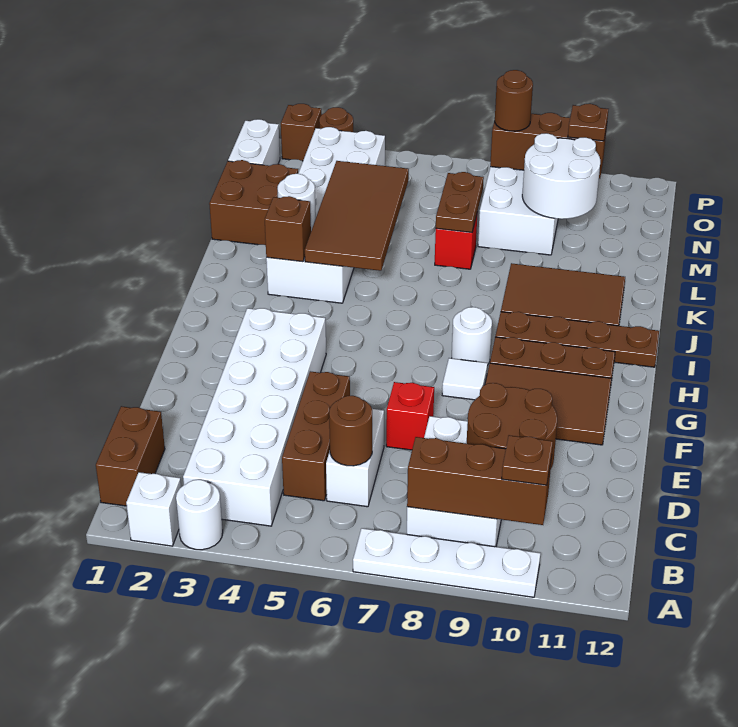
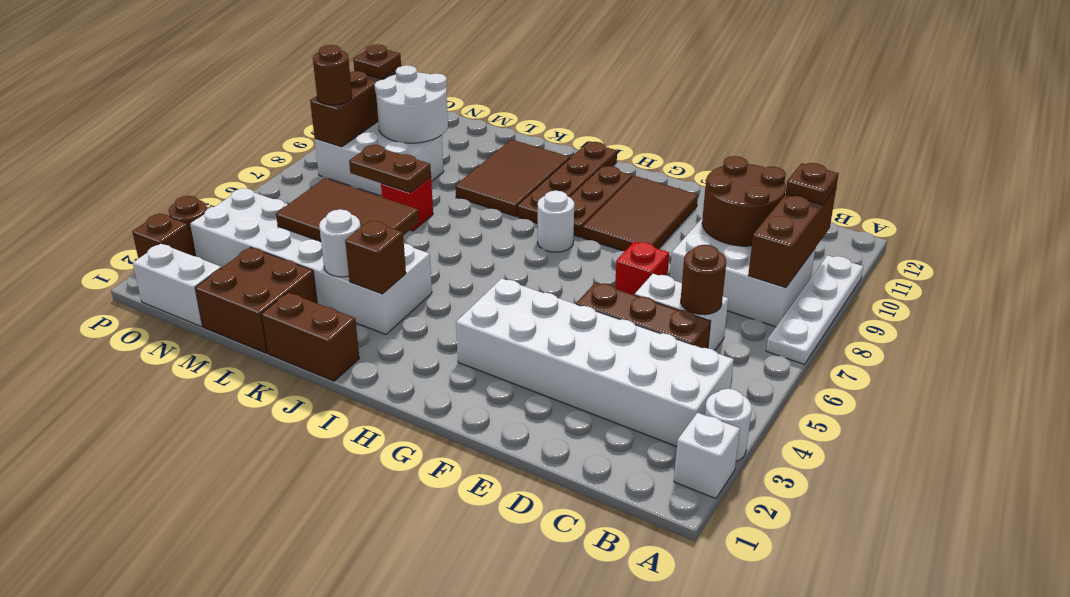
brown brick B1:C1 level 1 -> brown brick J1:K1 level 1
white tile G8 level 1 -> none
brown tile J4:M5 level 2 -> brown tile K4:M5 level 2

